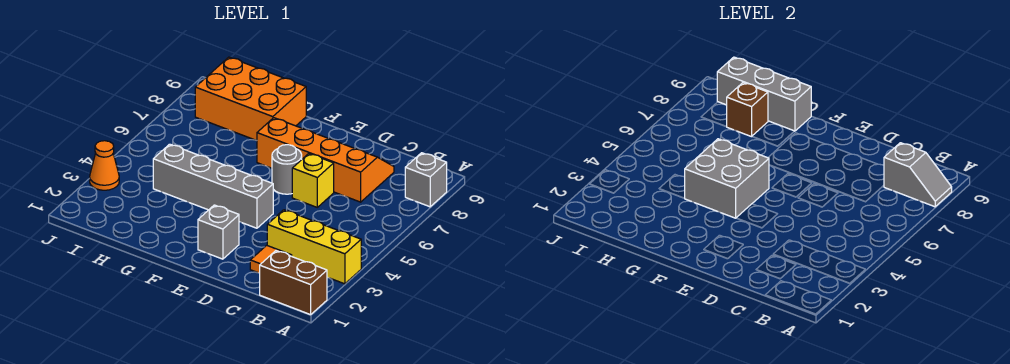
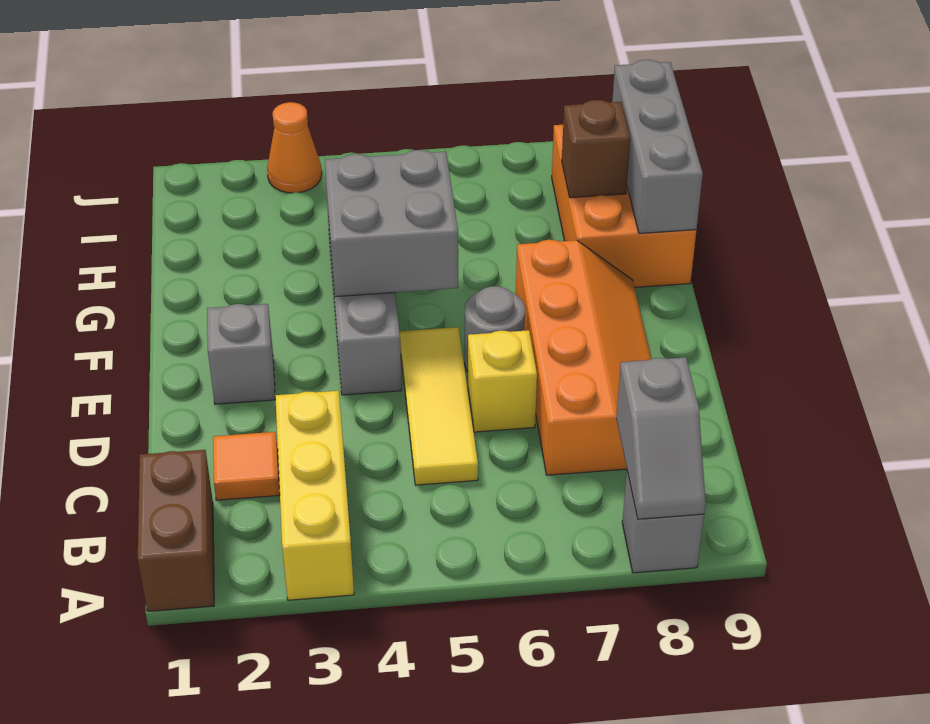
none -> yellow tile C5:E5 level 1

